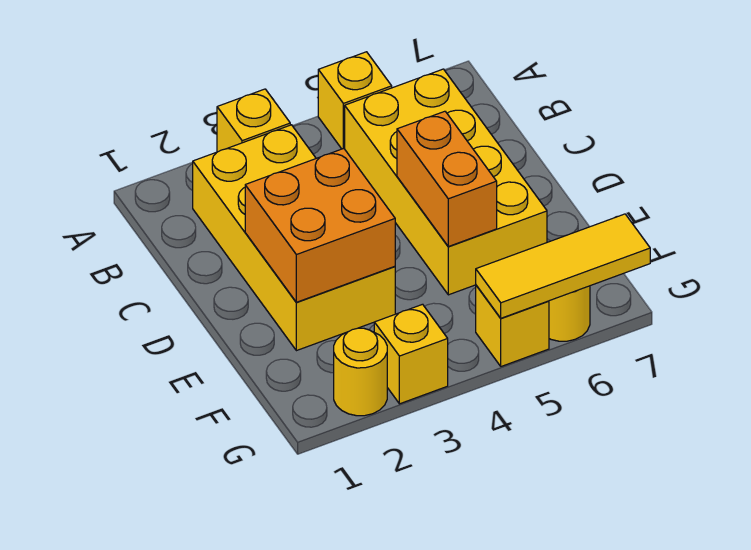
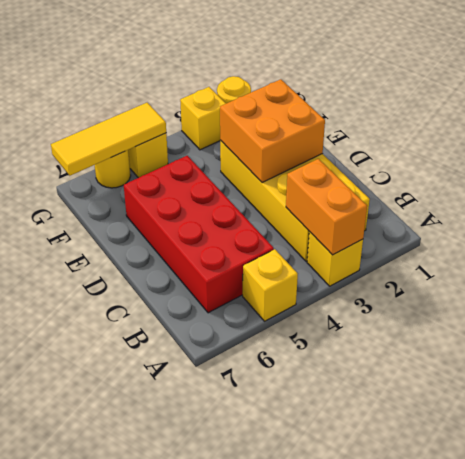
yellow brick B5:E6 level 1 -> red brick B5:E6 level 1
orange brick D5:E5 level 2 -> orange brick A3:B3 level 2

